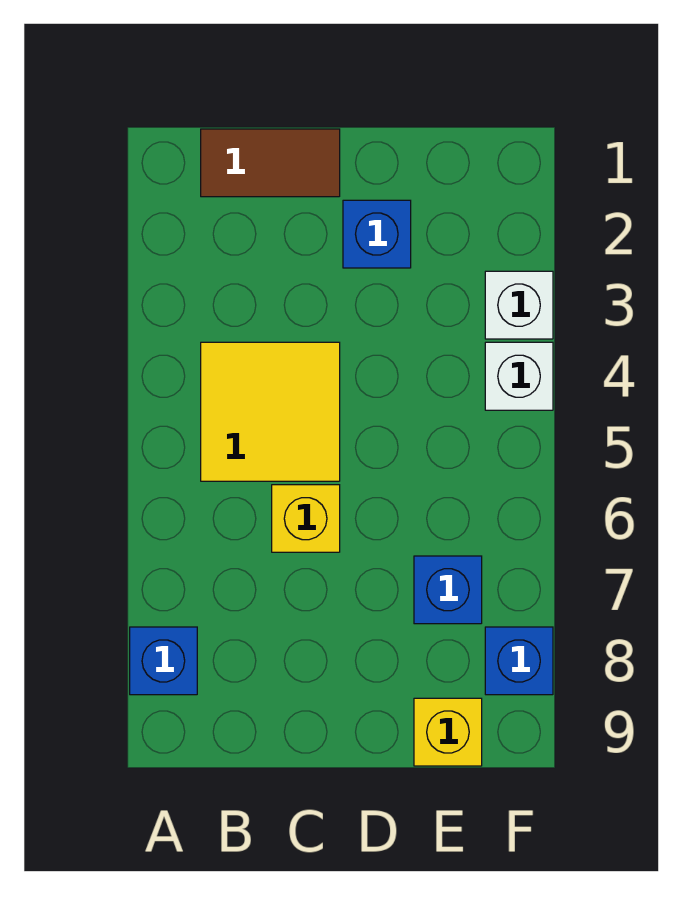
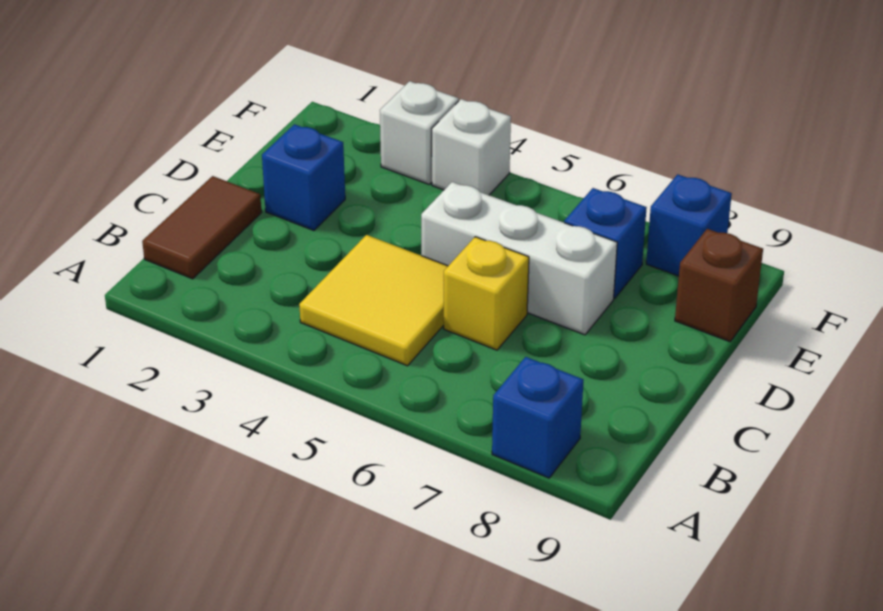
none -> white brick D5:D7 level 1
yellow brick E9 level 1 -> brown brick E9 level 1

